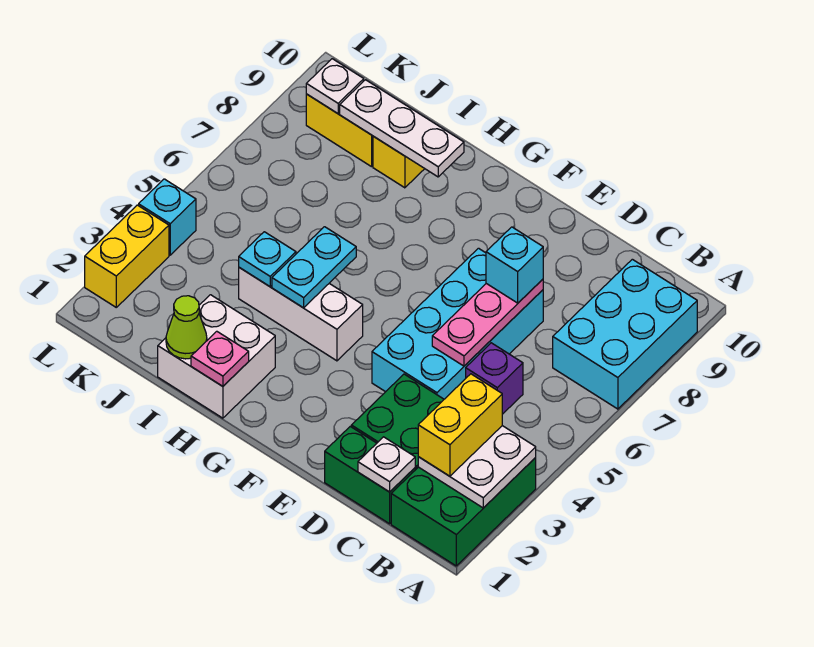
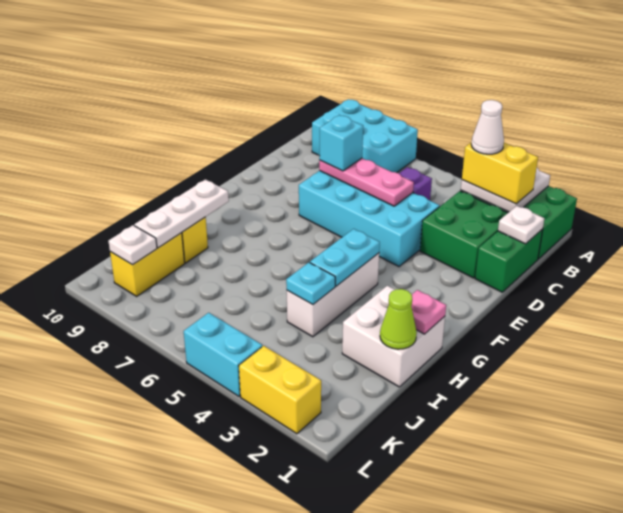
none -> white cone B3 level 4
cyan plate H4:H5 level 2 -> cyan plate G4:H4 level 2
cyan brick L4 level 1 -> cyan brick L4:L5 level 1

